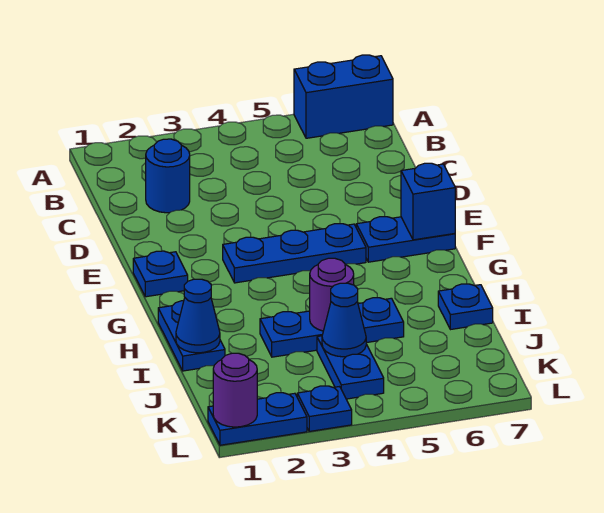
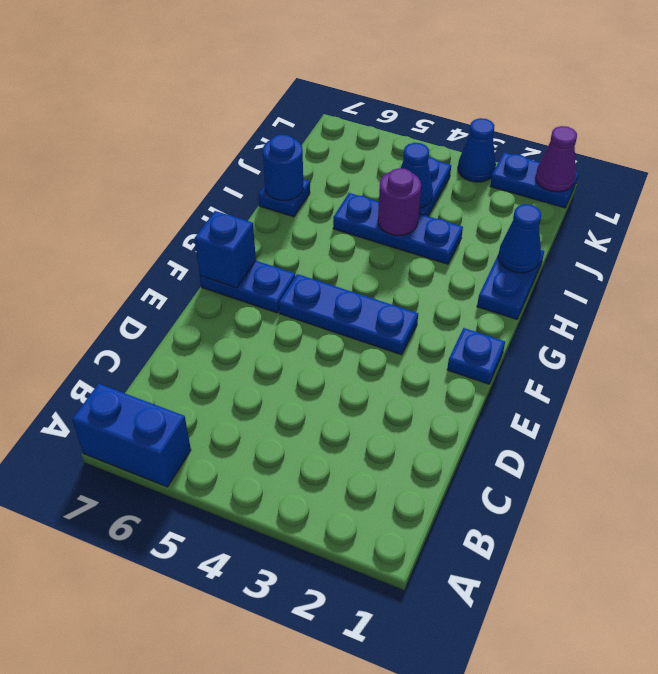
blue round brick C2 level 1 -> blue round brick I7 level 2
purple round brick L1 level 2 -> purple cone L1 level 2
blue plate L3 level 1 -> blue cone L3 level 1

